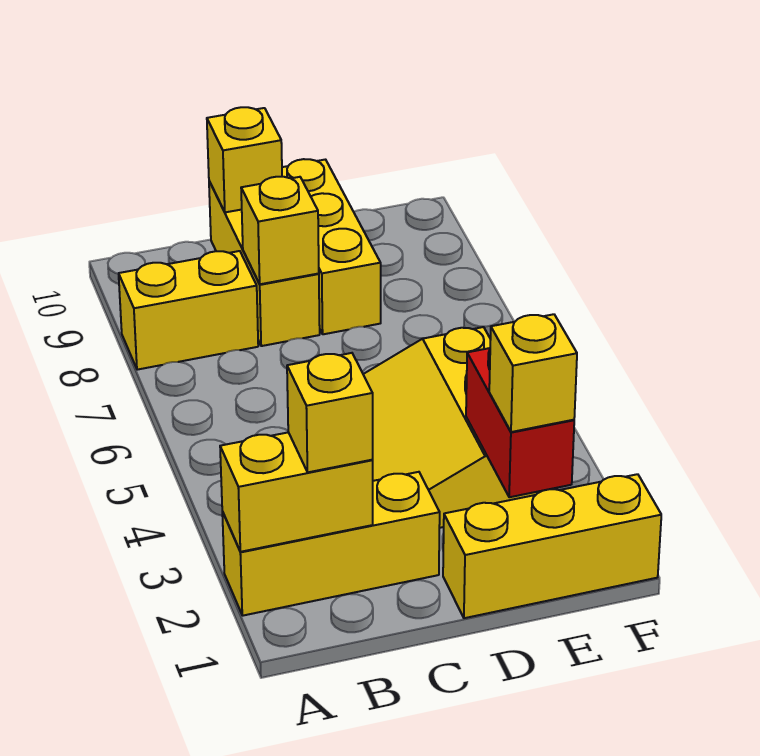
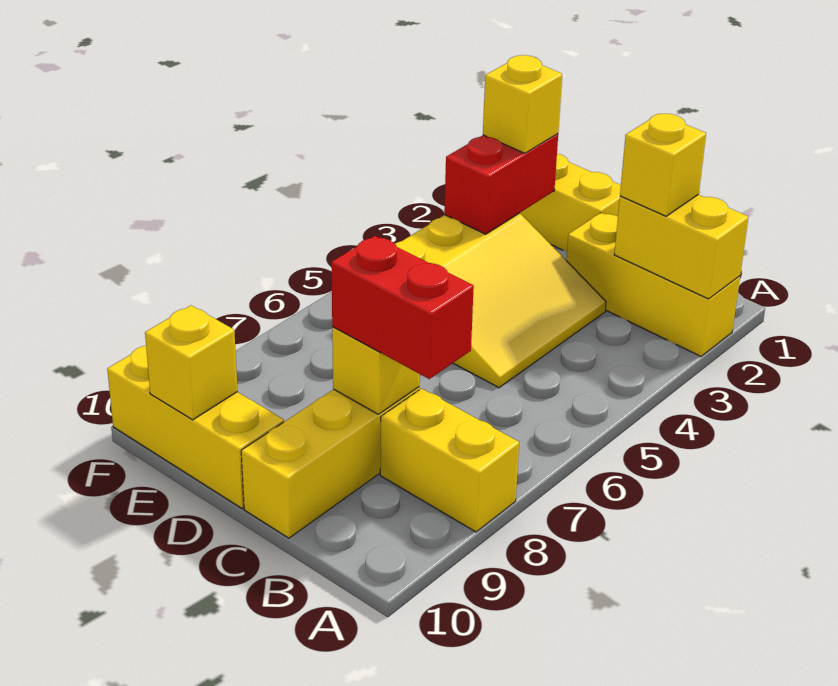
none -> red brick B8:C8 level 3
yellow brick C10 level 2 -> yellow brick E10 level 2
yellow brick D8:D10 level 1 -> yellow brick D10:F10 level 1

